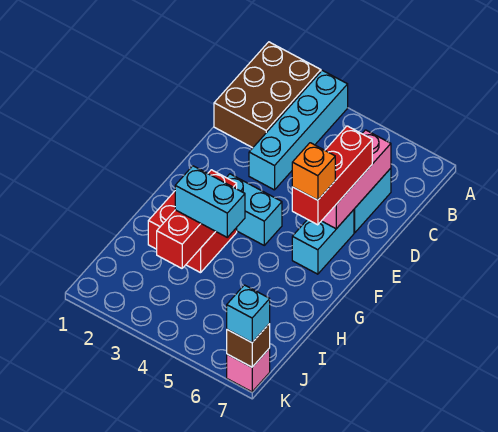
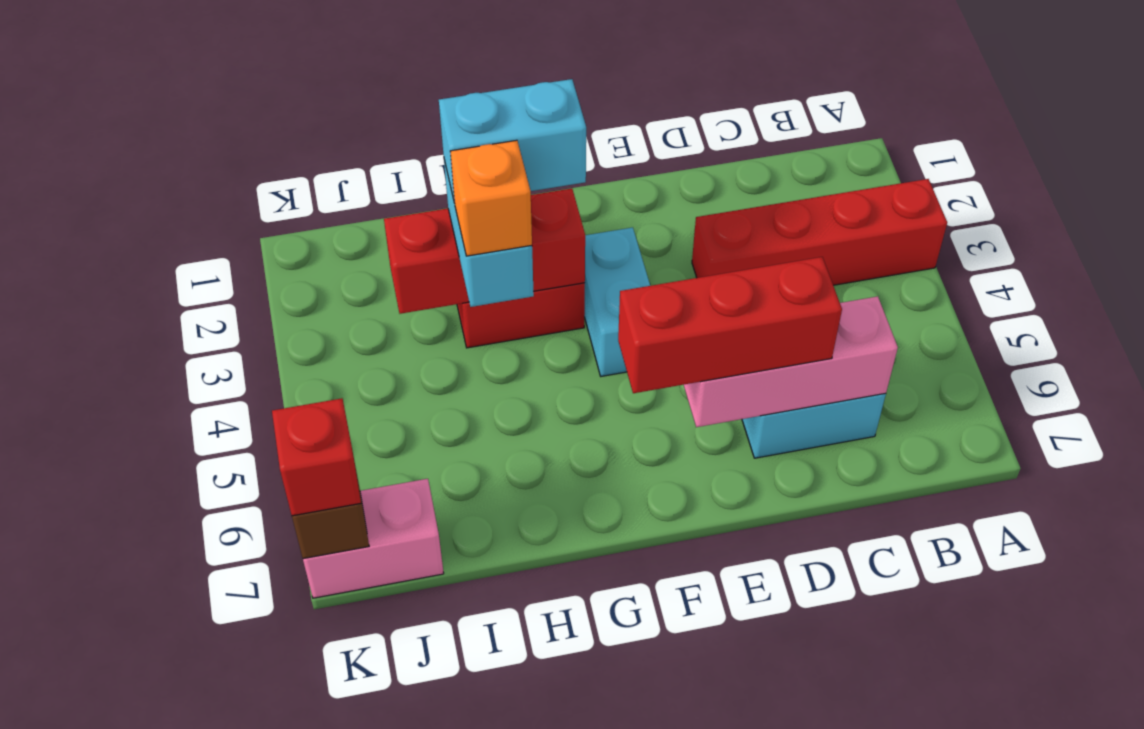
brown brick A1:C2 level 1 -> none
cyan brick A3:D3 level 1 -> red brick A3:D3 level 1
cyan brick E6:F6 level 1 -> cyan brick G3:H3 level 4
orange brick F6 level 4 -> orange brick H4 level 4
pink brick K7 level 1 -> pink brick J7:K7 level 1
cyan brick K7 level 3 -> red brick K7 level 3

